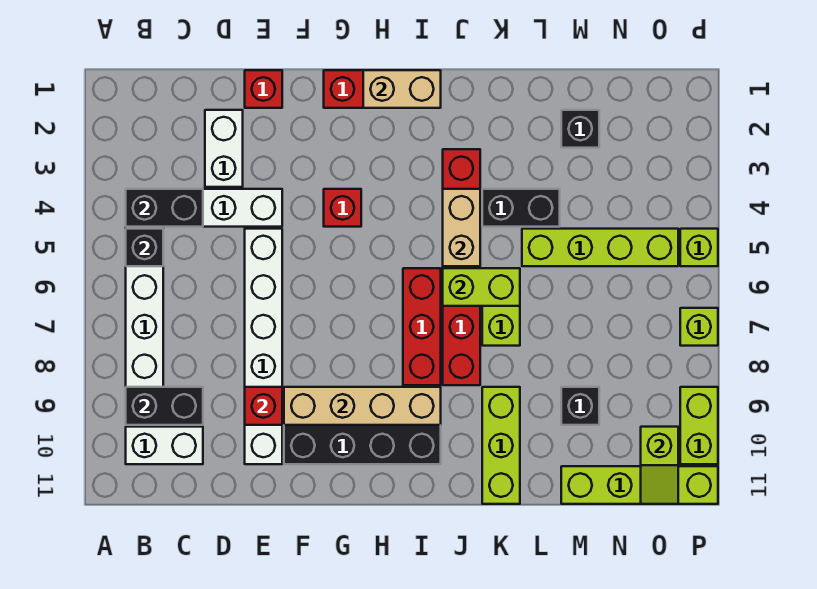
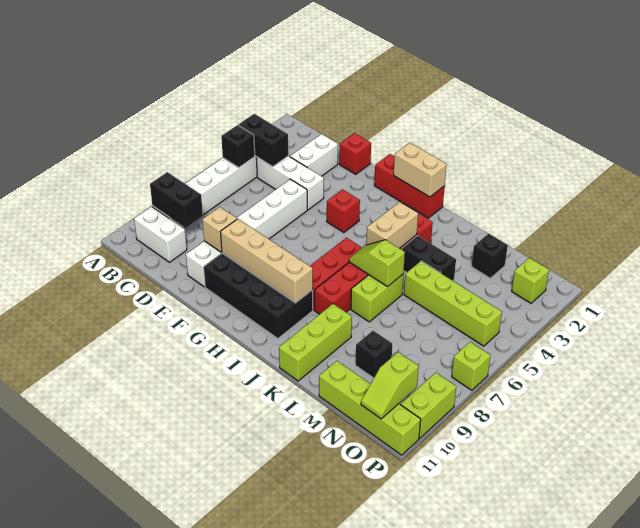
red brick E9 level 2 -> tan brick E9 level 2
lime brick J6:K6 level 2 -> lime slope J6:K6 level 2 top K
lime brick P5 level 1 -> lime brick O2 level 1

